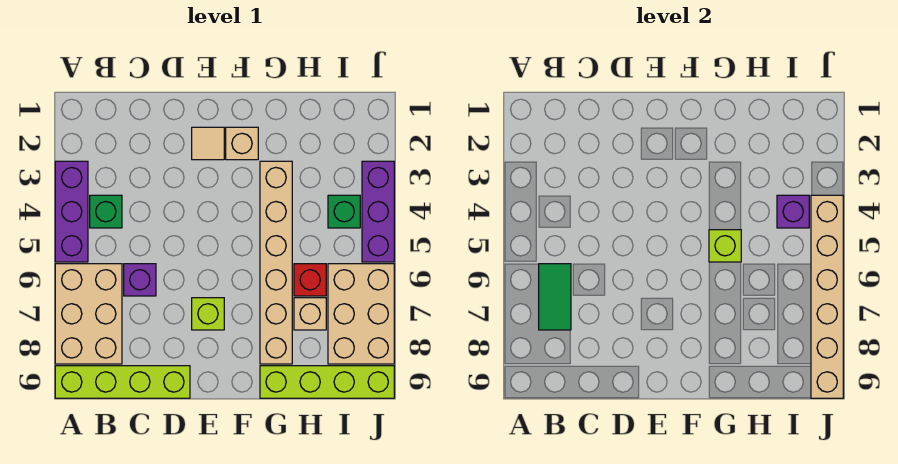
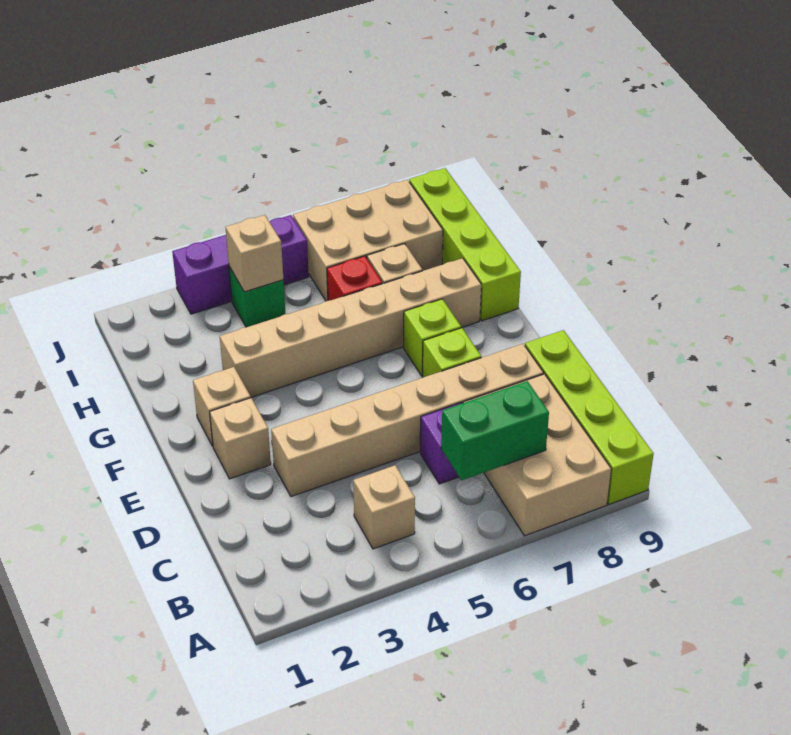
purple brick A3:A5 level 1 -> none
tan brick A6:B8 level 1 -> tan brick A7:C8 level 1
green brick B4 level 1 -> tan brick B4 level 1
green tile B6:B7 level 2 -> green brick B6:B7 level 2
tan tile E2 level 1 -> tan brick E2 level 1
lime brick G5 level 2 -> lime brick F7 level 1
purple brick I4 level 2 -> tan brick I4 level 2
tan brick J4:J9 level 2 -> tan brick D3:D8 level 1

